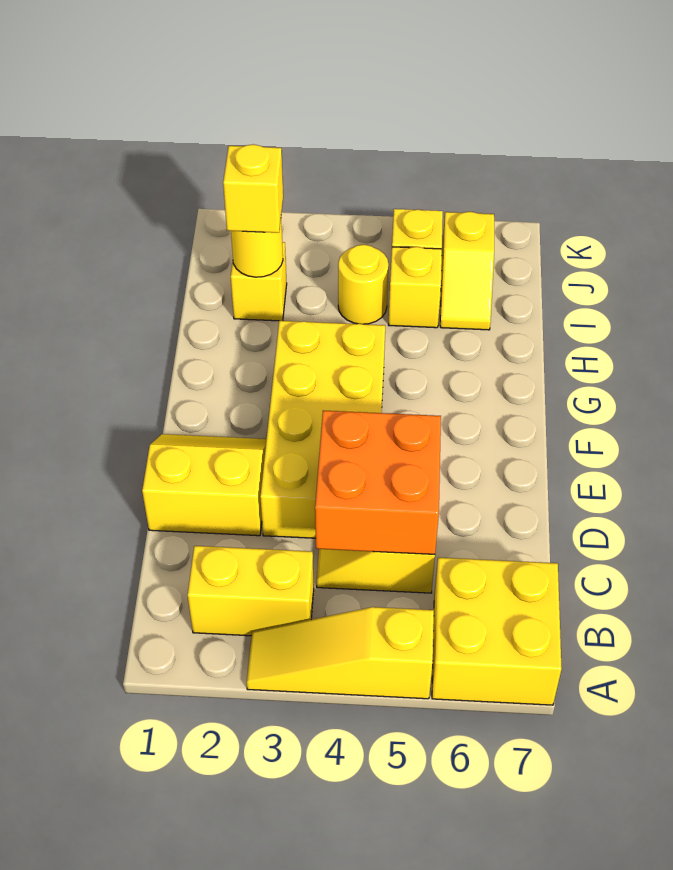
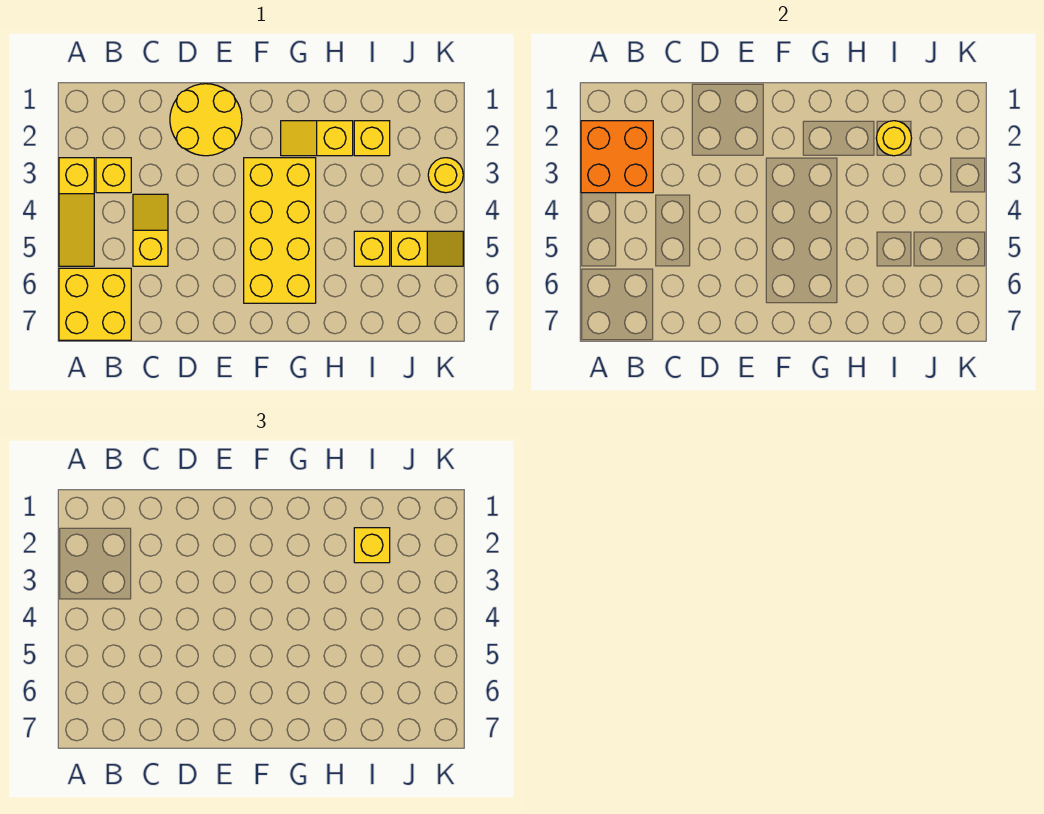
yellow slope A3:A5 level 1 top 5 -> yellow slope A3:A5 level 1 top 3
yellow brick B2:B3 level 1 -> yellow brick B3 level 1
orange brick C4:D5 level 2 -> orange brick A2:B3 level 2
yellow slope D1:E2 level 1 top D -> yellow round brick D1:E2 level 1
yellow brick D3:G4 level 1 -> yellow brick F3:G6 level 1
yellow round brick I4 level 1 -> yellow round brick K3 level 1
yellow slope I6:J6 level 1 top J -> yellow slope G2:H2 level 1 top H

